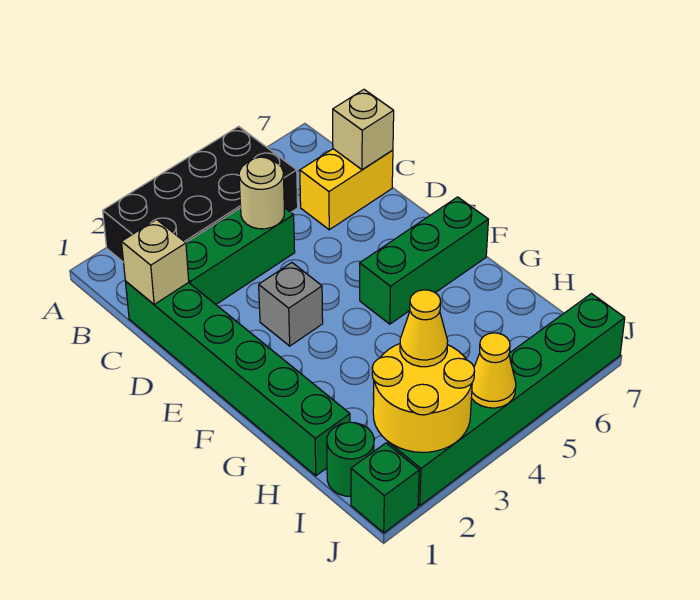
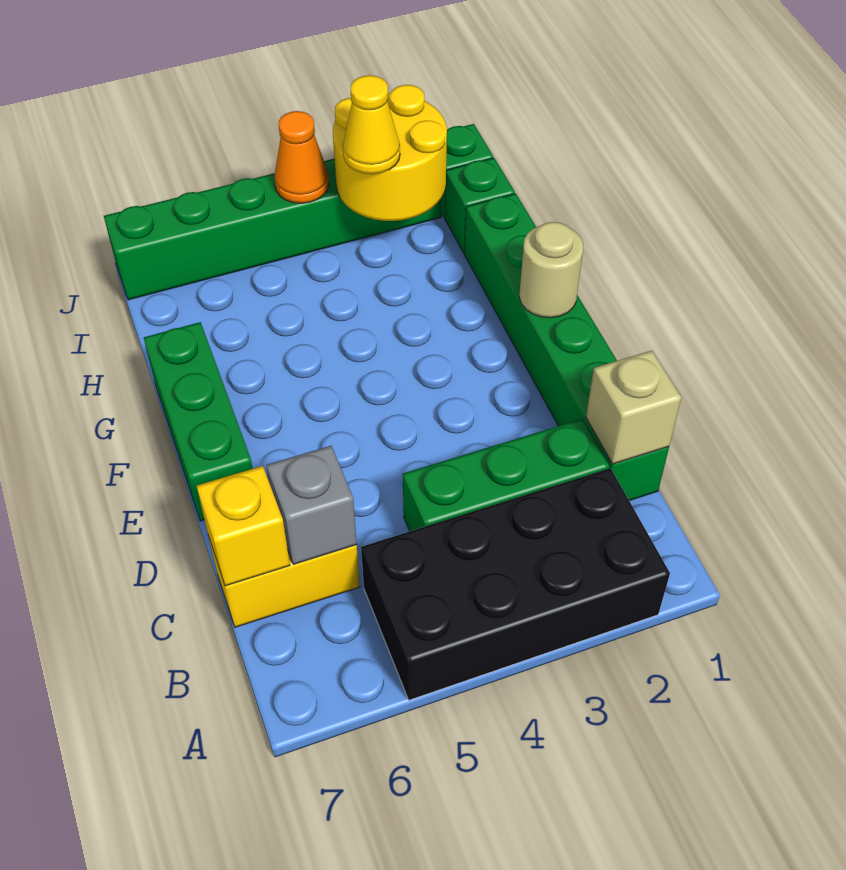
tan round brick C4 level 2 -> tan round brick F1 level 2
tan brick C7 level 2 -> yellow brick C7 level 2
grey brick E3 level 1 -> grey brick C6 level 2
green brick F5:F7 level 1 -> green brick E7:G7 level 1
green round brick I1 level 1 -> green brick I1 level 1
yellow cone J4 level 2 -> orange cone J4 level 2

